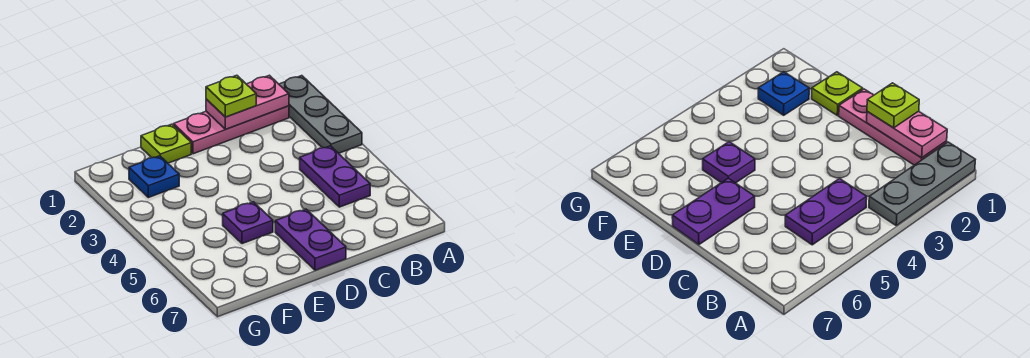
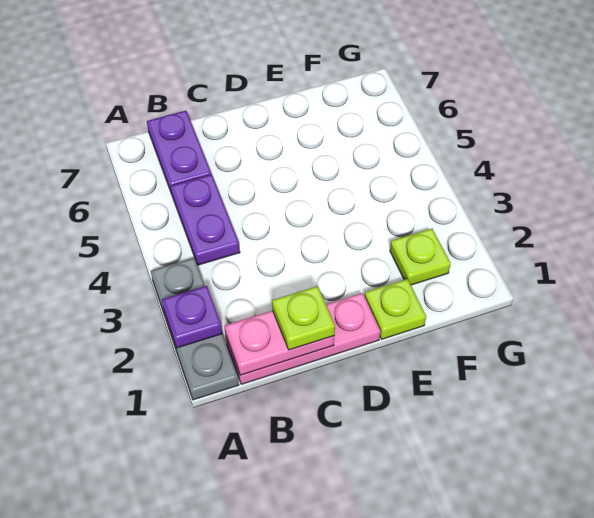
purple plate D6:D7 level 1 -> purple plate B6:B7 level 1
purple plate E5 level 1 -> purple plate A2 level 2
blue plate F2 level 1 -> lime plate F2 level 1

